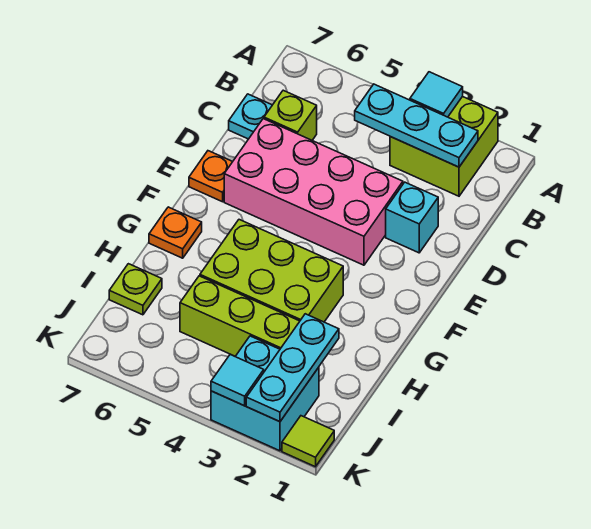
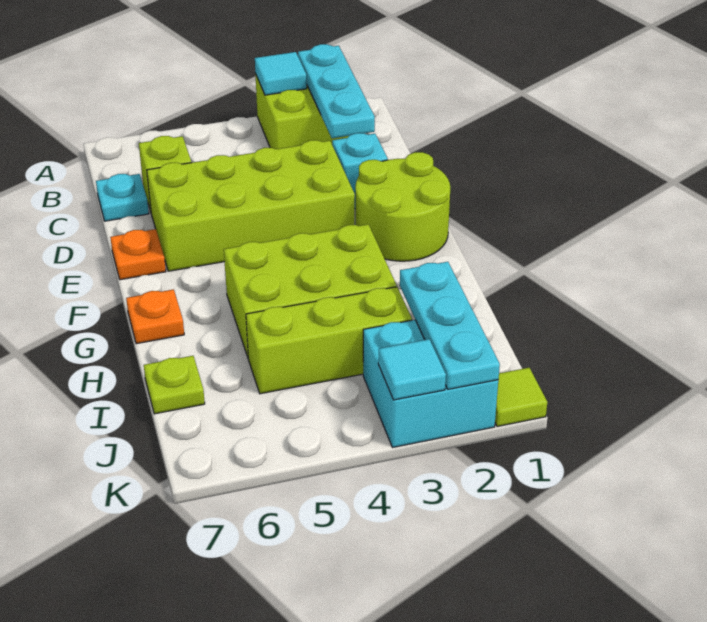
cyan plate B2:B4 level 2 -> cyan plate A2:C2 level 2
pink brick D3:E6 level 1 -> lime brick D3:E6 level 1
none -> lime round brick E1:F2 level 1

